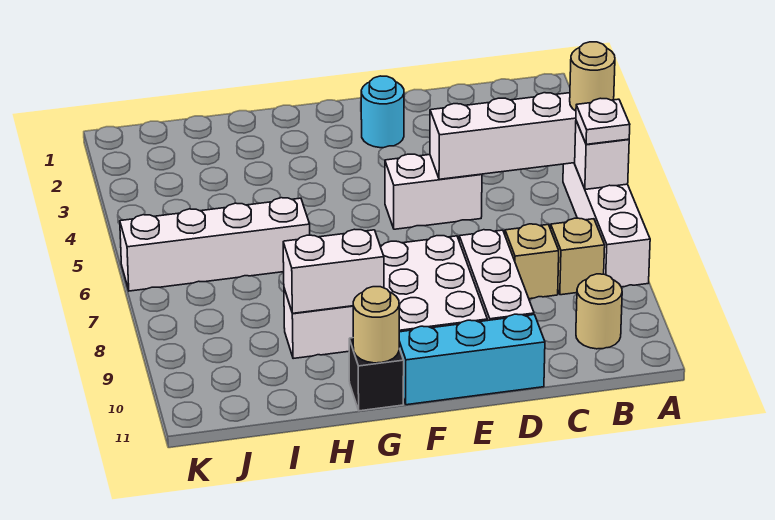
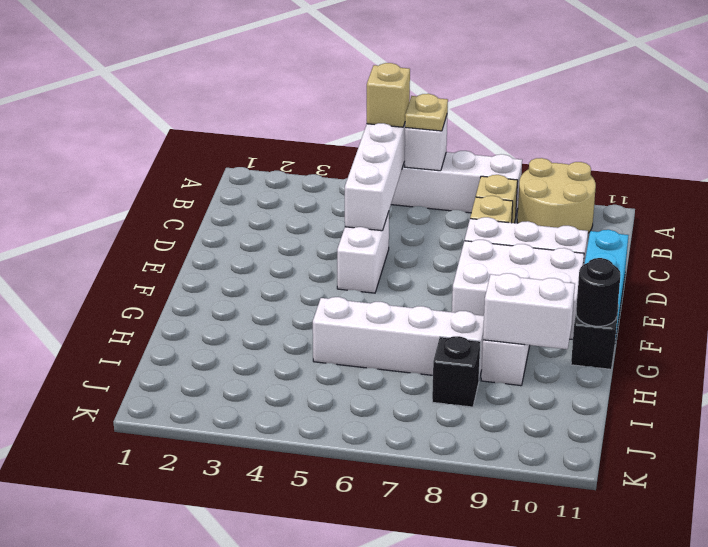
tan round brick A5 level 3 -> tan brick A5 level 3
white plate A6 level 3 -> tan plate A6 level 3
tan round brick B10 level 1 -> tan round brick A9:B10 level 1
cyan round brick E2 level 1 -> none
white brick G9:H9 level 2 -> white brick H9:H10 level 2
tan round brick G11 level 2 -> black round brick G11 level 2
white brick H6:K6 level 1 -> white brick H5:H8 level 1
none -> black brick I8 level 1

